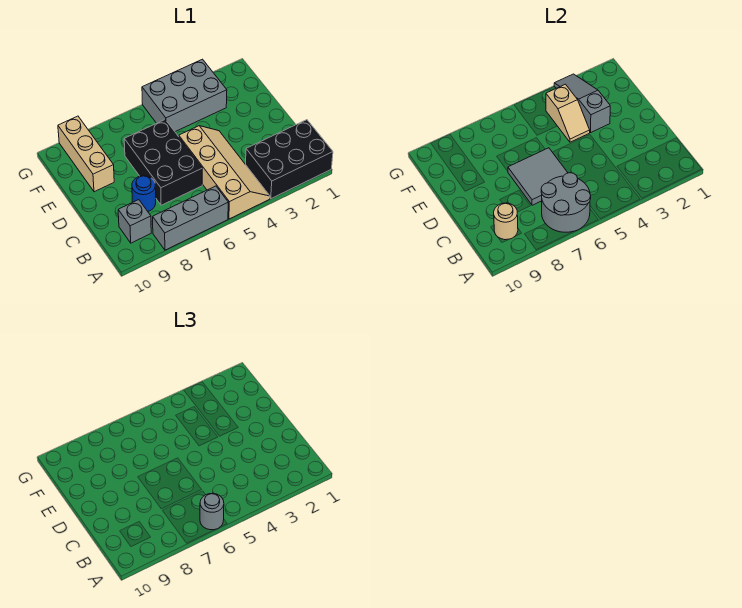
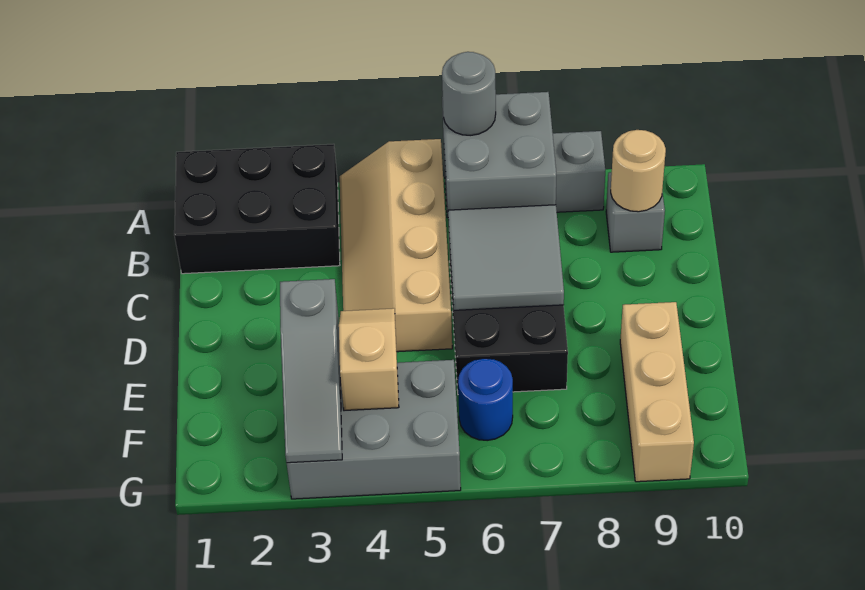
grey round brick A6:B7 level 2 -> grey brick A6:B7 level 2
blue round brick C8 level 1 -> blue round brick F6 level 1

